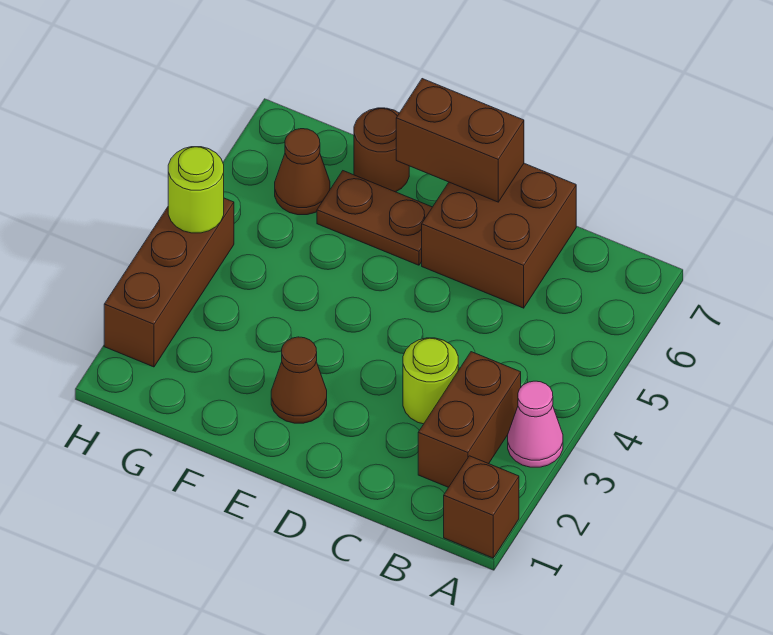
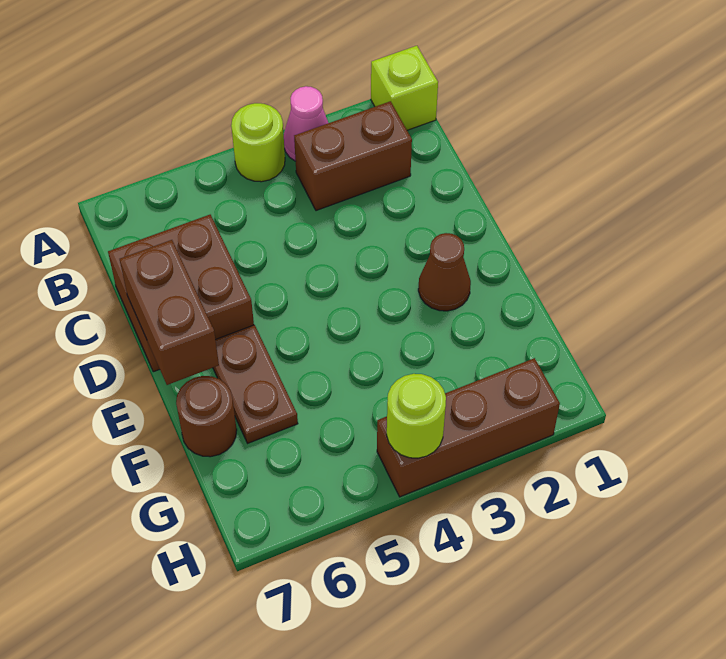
brown brick A1 level 1 -> lime brick A1 level 1
lime round brick C3 level 1 -> lime round brick A4 level 1
brown cone G6 level 1 -> none

